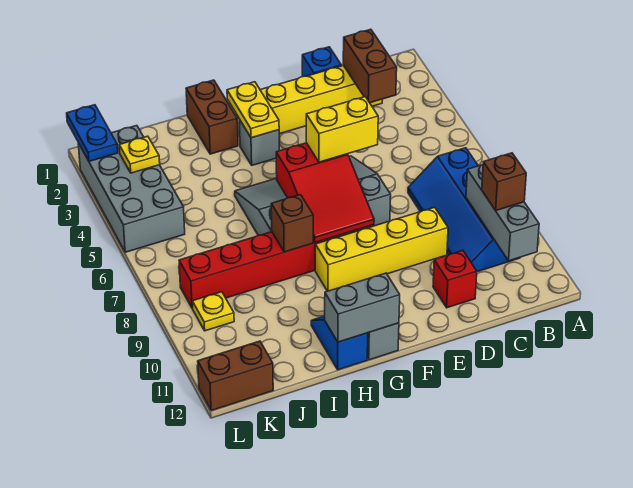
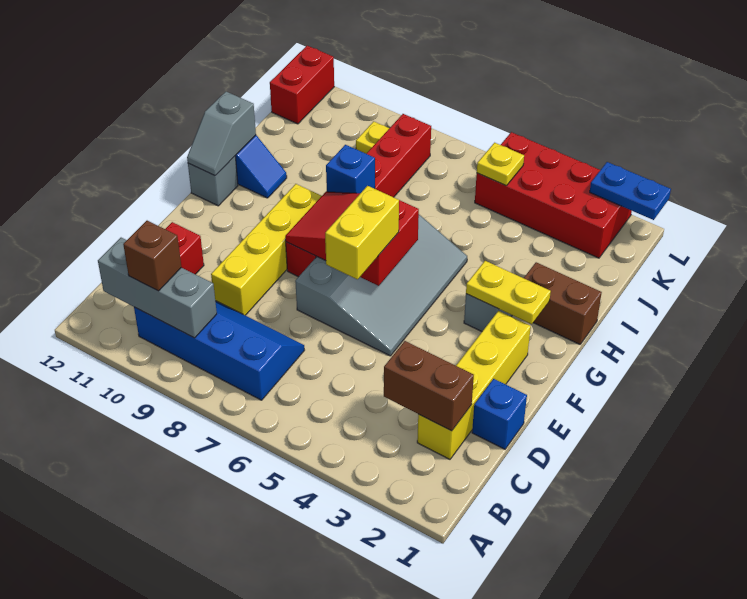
grey brick G12:H12 level 2 -> grey slope G12:H12 level 2 top H
brown brick H8 level 2 -> blue brick H8 level 2
grey brick K2:L5 level 1 -> red brick K2:L5 level 1
yellow plate K3 level 2 -> yellow plate K5 level 2
brown brick K12:L12 level 1 -> red brick K12:L12 level 1

